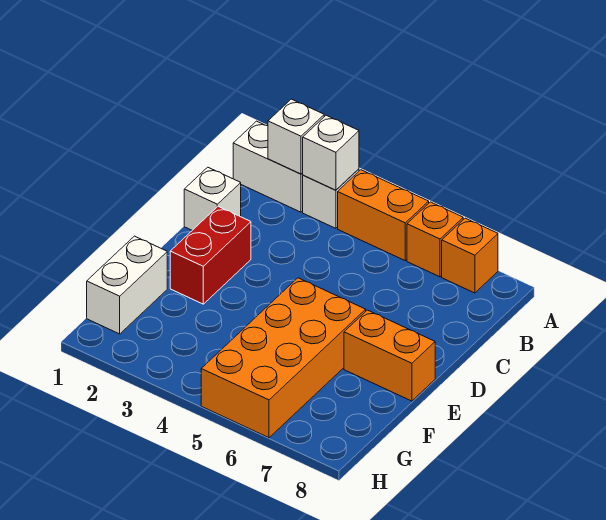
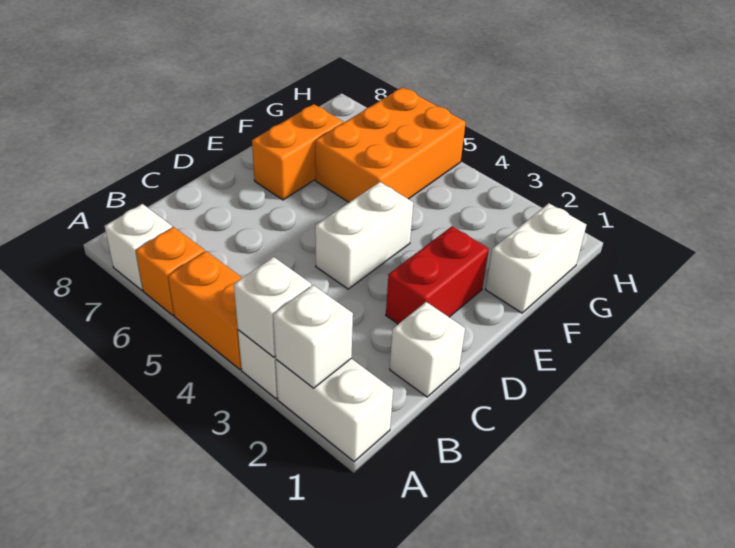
orange brick A7 level 1 -> white brick A7 level 1
none -> white brick D4:E4 level 1
orange brick E5:H6 level 1 -> orange brick F5:H6 level 1
orange brick E7:E8 level 1 -> orange brick E7:F7 level 1

